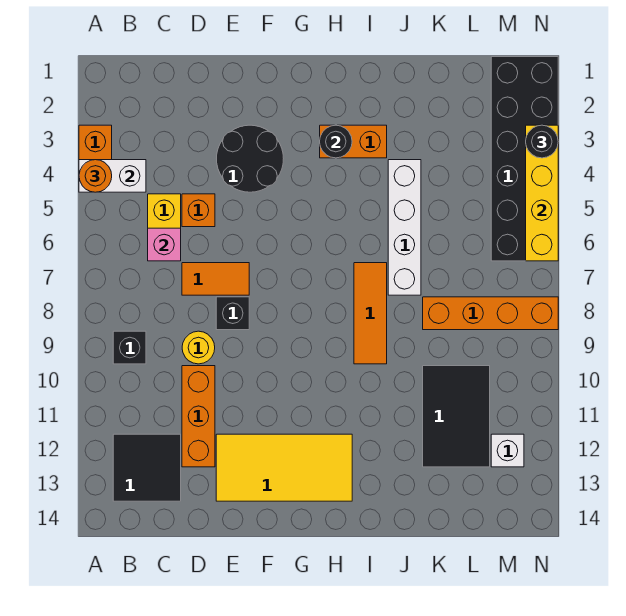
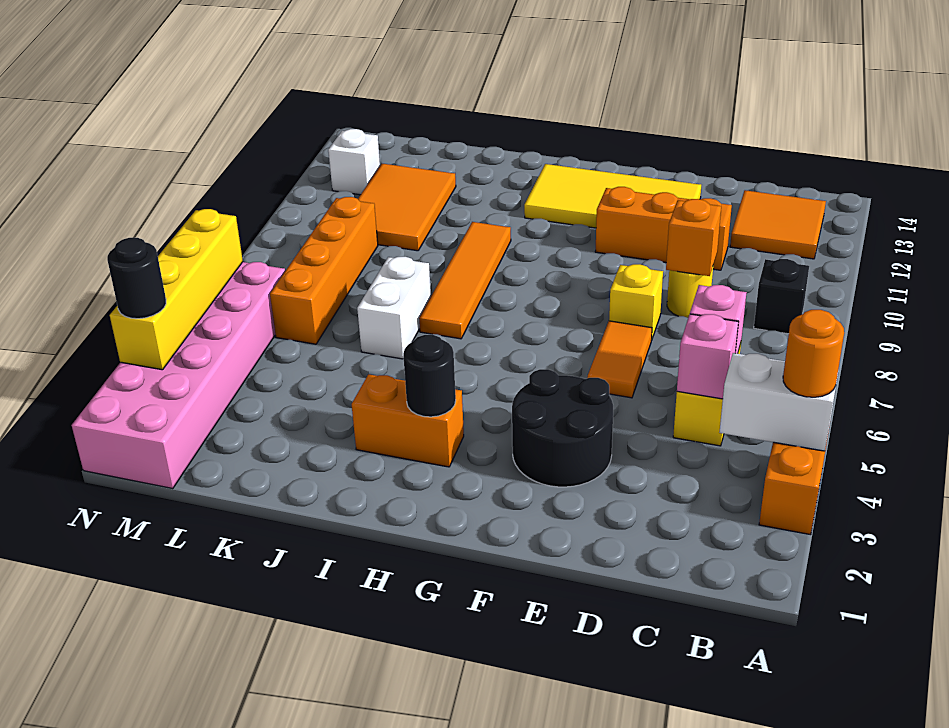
black tile B12:C13 level 1 -> orange tile B12:C13 level 1
none -> pink brick C5 level 2
orange brick D5 level 1 -> orange brick D9 level 2
orange tile D7:E7 level 1 -> orange tile E6:E7 level 1
orange brick D10:D12 level 1 -> orange brick D11:F11 level 1
black brick E8 level 1 -> yellow brick E8 level 1
orange tile I7:I9 level 1 -> orange tile I7:I10 level 1
white brick J4:J7 level 1 -> white brick J6:J7 level 1
orange brick K8:N8 level 1 -> orange brick L6:L9 level 1
black tile K10:L12 level 1 -> orange tile K10:L12 level 1
black brick M1:N6 level 1 -> pink brick M1:N6 level 1

